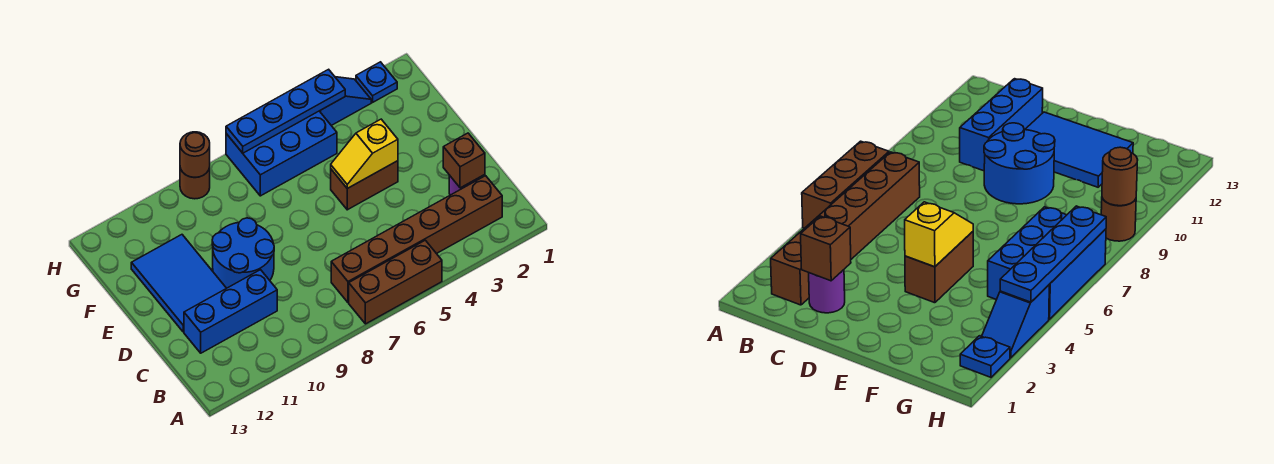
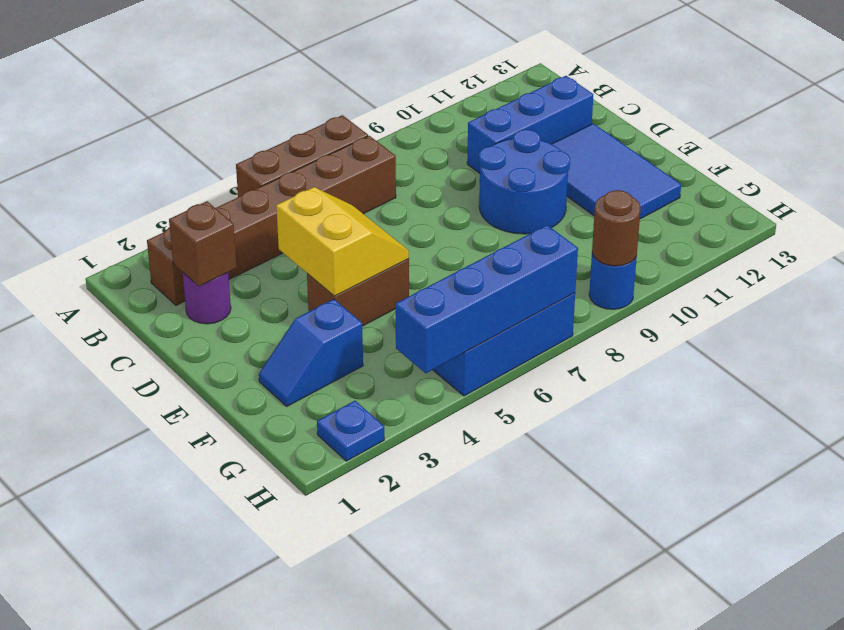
yellow slope E4:E5 level 2 top 4 -> yellow slope D4:E5 level 2 top 4
blue slope H3:H4 level 1 top 4 -> blue slope F2:F3 level 1 top 3
blue plate H4:H7 level 2 -> blue brick H4:H7 level 2
brown round brick H9 level 1 -> blue round brick H9 level 1

